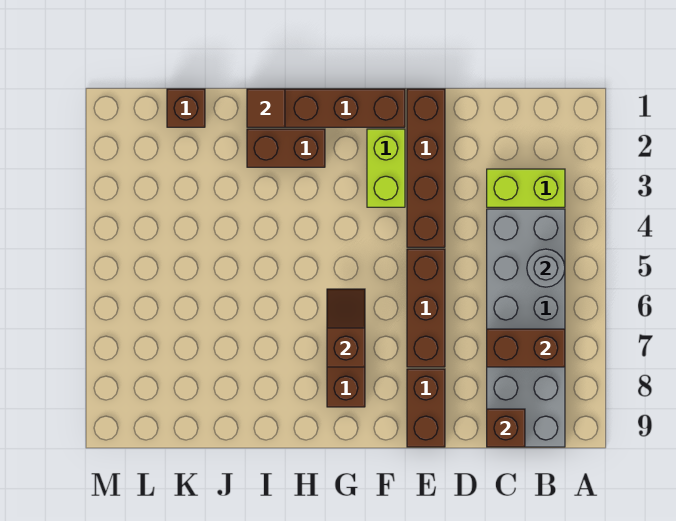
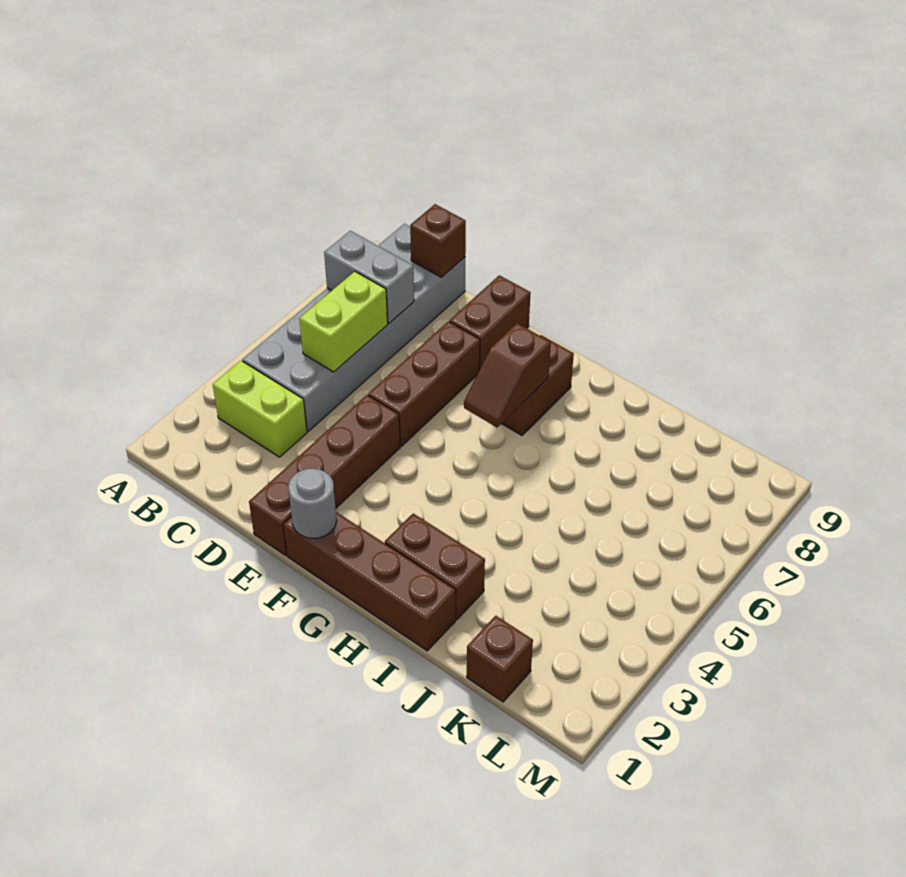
grey round brick B5 level 2 -> grey round brick F1 level 2
brown brick B7:C7 level 2 -> grey brick B7:C7 level 2
lime brick F2:F3 level 1 -> lime brick C5:C6 level 2
brown tile I1 level 2 -> none

